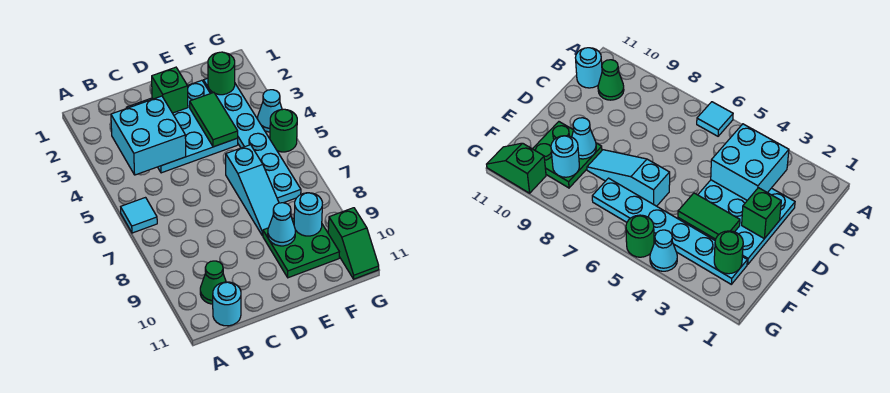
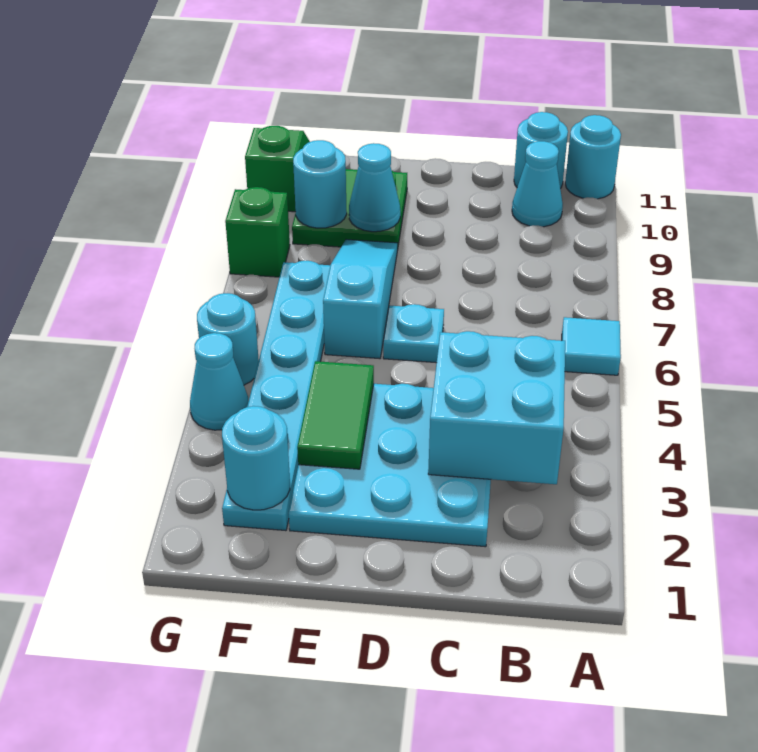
none -> cyan round brick A11 level 1
green cone B10 level 1 -> cyan cone B10 level 1
green brick D2 level 2 -> green brick G8 level 1
none -> cyan plate D6 level 1
green round brick F2 level 2 -> cyan round brick F2 level 2
green round brick G5 level 1 -> cyan round brick G5 level 1

